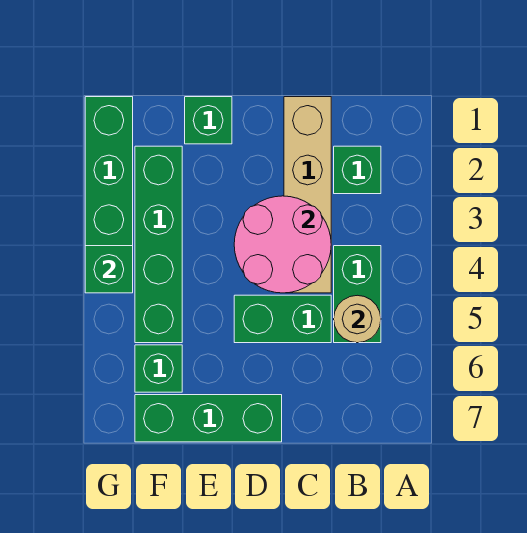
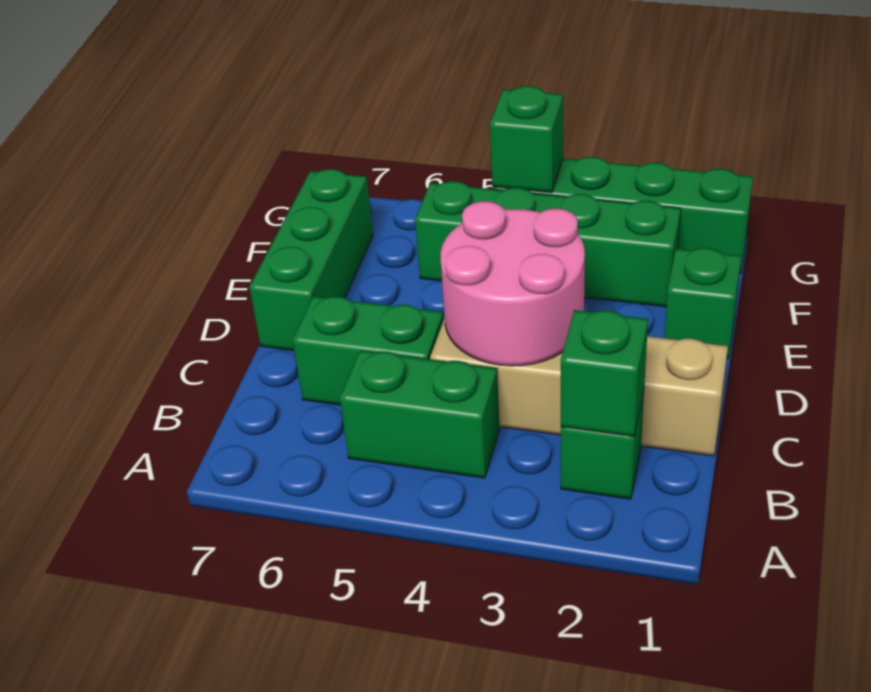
tan round brick B5 level 2 -> none
green brick C5:D5 level 1 -> green brick C5:C6 level 1
green brick F6 level 1 -> green brick B2 level 2

